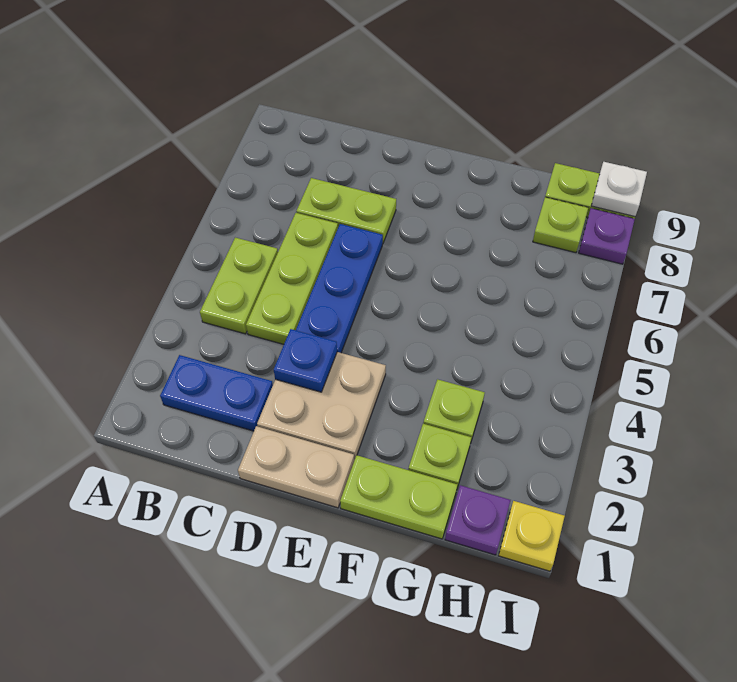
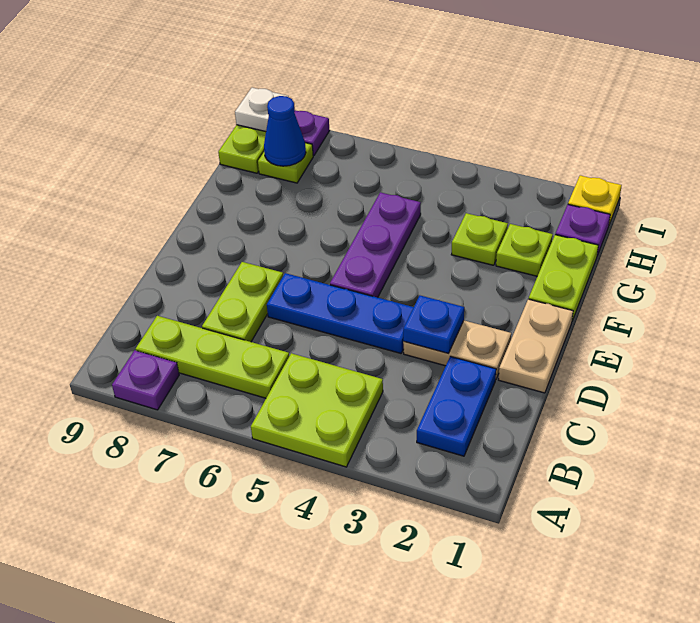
none -> purple plate A8 level 1
lime plate B4:B5 level 1 -> lime plate A4:B5 level 1
lime plate C4:C6 level 1 -> lime plate B6:B8 level 1
tan plate D2:E3 level 1 -> tan plate D2:D3 level 1
none -> purple plate E5:G5 level 1
none -> blue cone H8 level 2

